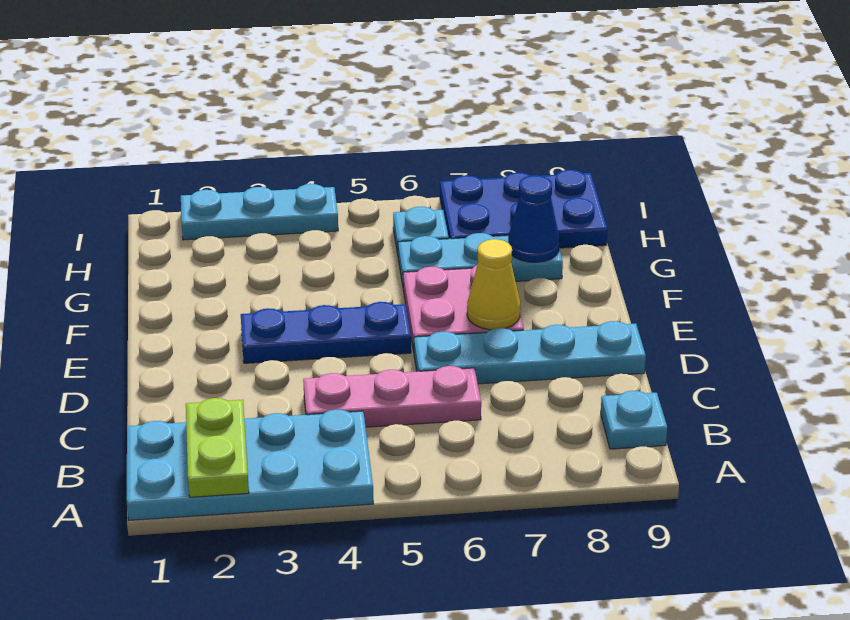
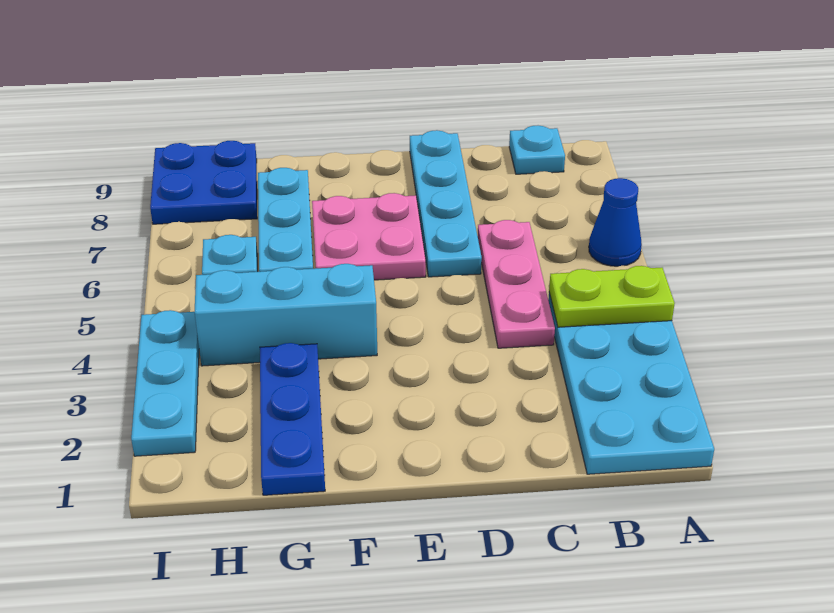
lime plate A2:B2 level 2 -> lime plate A4:B4 level 2
blue plate E3:E5 level 1 -> blue plate G1:G3 level 1
yellow cone E7 level 2 -> none
none -> cyan brick F4:H4 level 1
blue cone G8 level 2 -> blue cone A6 level 1
blue plate H7:I9 level 1 -> blue plate H8:I9 level 1

